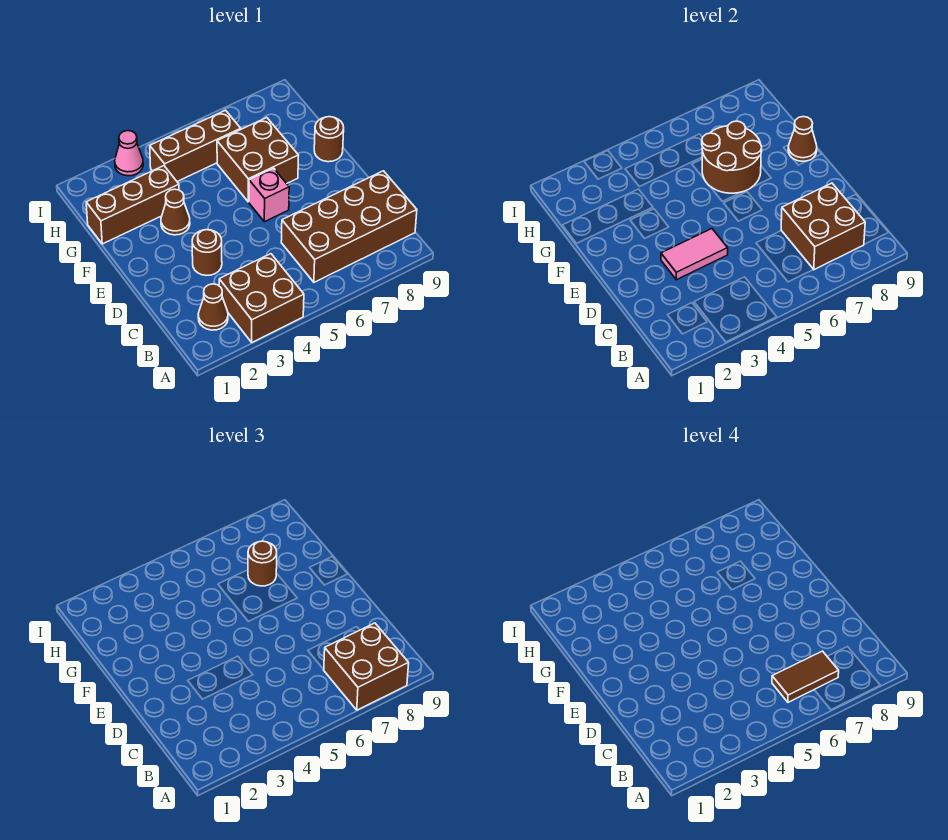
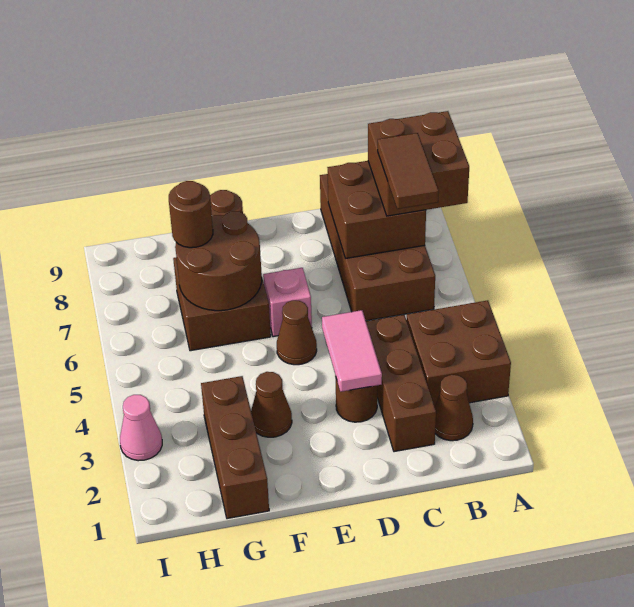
brown cone F9 level 2 -> brown cone E5 level 1
brown brick H4:H6 level 1 -> brown brick C2:C4 level 1

